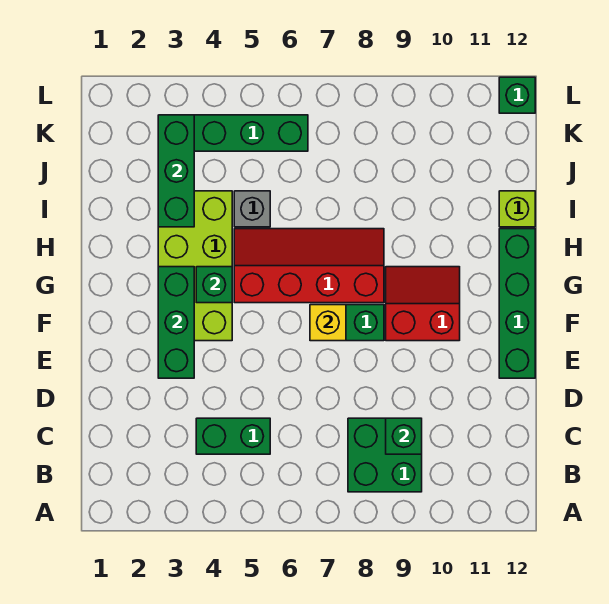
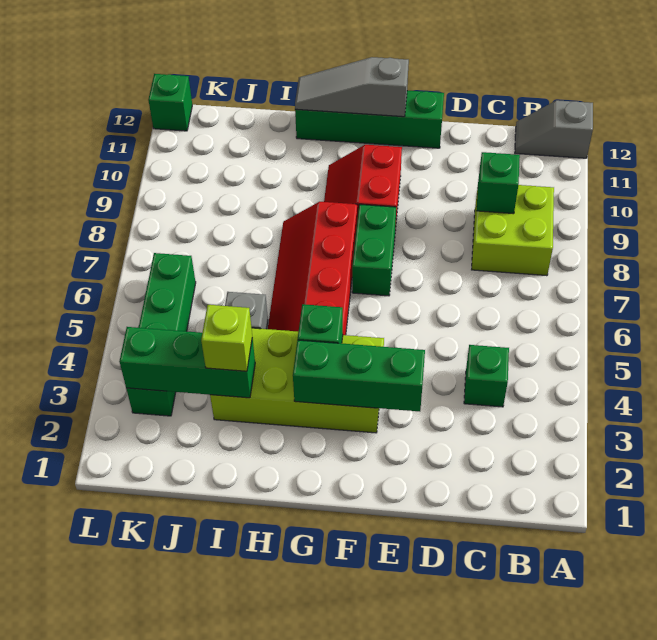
none -> grey slope A12:B12 level 1 top A
green brick B8:C9 level 1 -> lime brick B8:C9 level 1
green brick C4:C5 level 1 -> green brick C4 level 1
yellow brick F7 level 2 -> none
none -> grey slope F12:H12 level 2 top F
lime brick I12 level 1 -> lime brick I3 level 3

